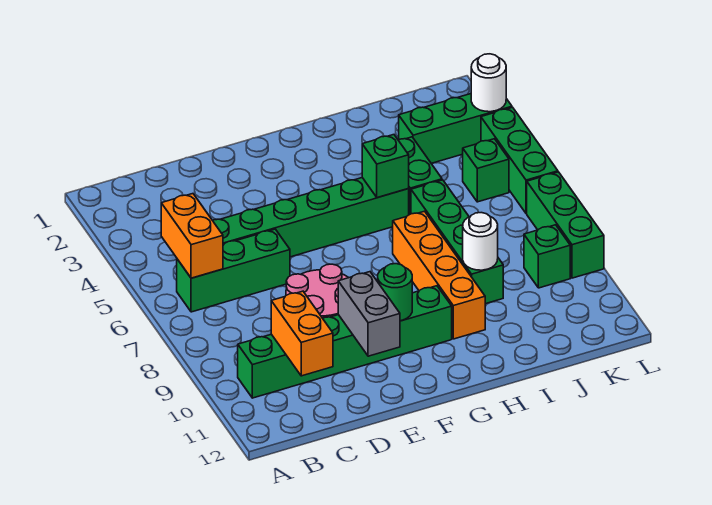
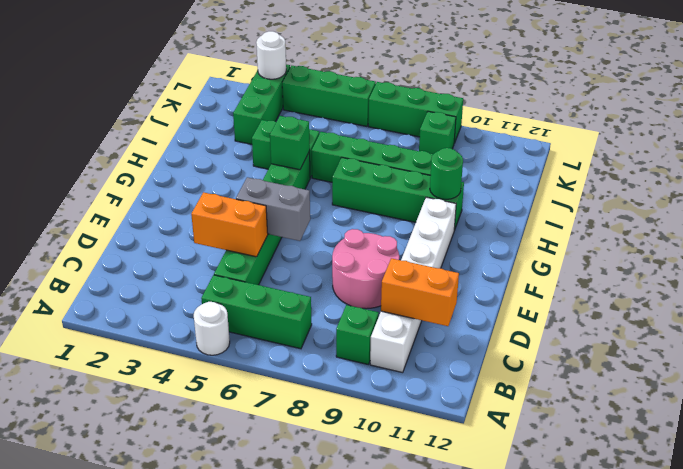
orange brick B5:B6 level 2 -> orange brick D4:D5 level 2
green brick B6:D6 level 1 -> green brick B5:B7 level 1
green brick B10:G10 level 1 -> white brick B10:G10 level 1
grey brick E10:E11 level 2 -> grey brick E5:E6 level 2
green round brick F10 level 2 -> green round brick H10 level 2
orange brick H7:H10 level 1 -> green brick H7:H10 level 1
white round brick I9 level 2 -> white round brick A5 level 1
green brick K5 level 1 -> green brick B9 level 1

